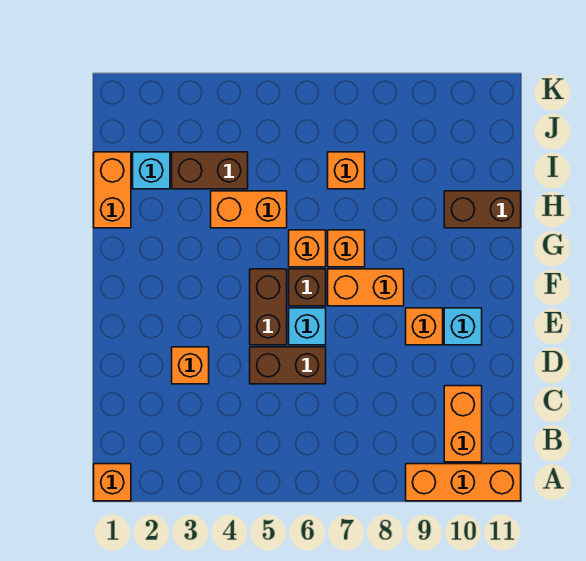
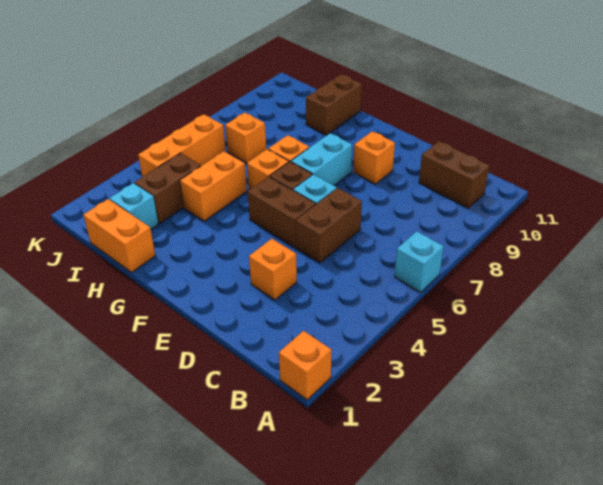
orange brick A9:A11 level 1 -> orange brick J4:J6 level 1
orange brick B10:C10 level 1 -> brown brick B10:C10 level 1
cyan brick E10 level 1 -> cyan brick A6 level 1
orange brick F7:F8 level 1 -> cyan brick F7:F8 level 1

